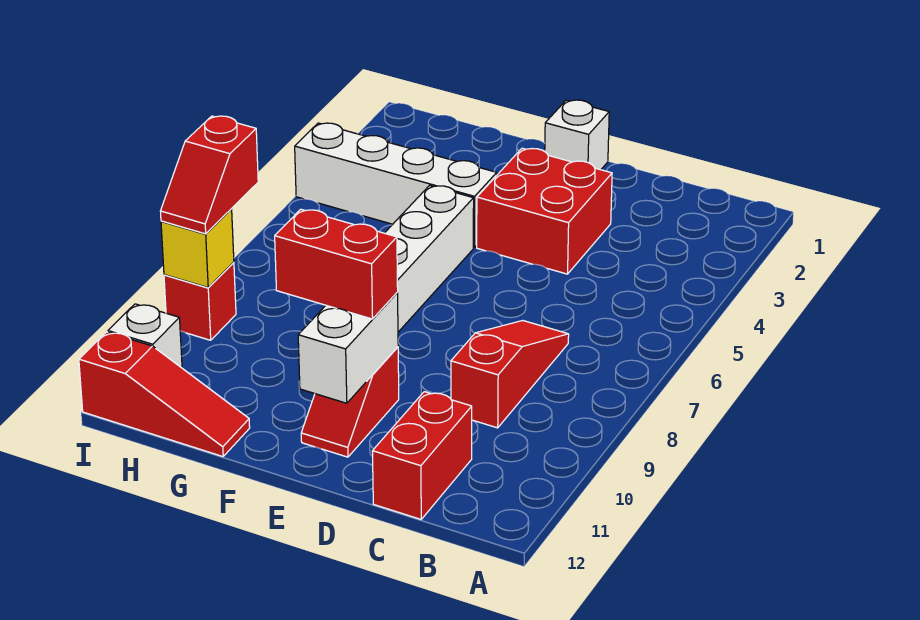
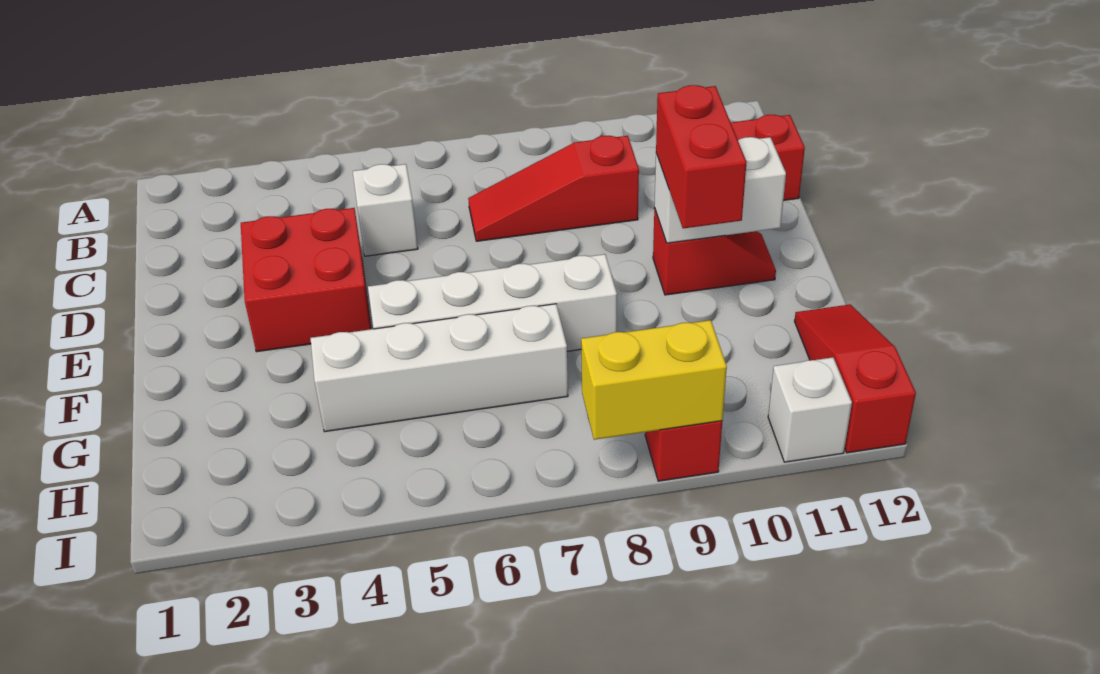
white brick E1 level 1 -> white brick C5 level 1
white brick F4:I4 level 1 -> white brick G4:G7 level 1
red slope I8:I9 level 3 top 8 -> none
yellow brick I9 level 2 -> yellow brick I8:I9 level 2

